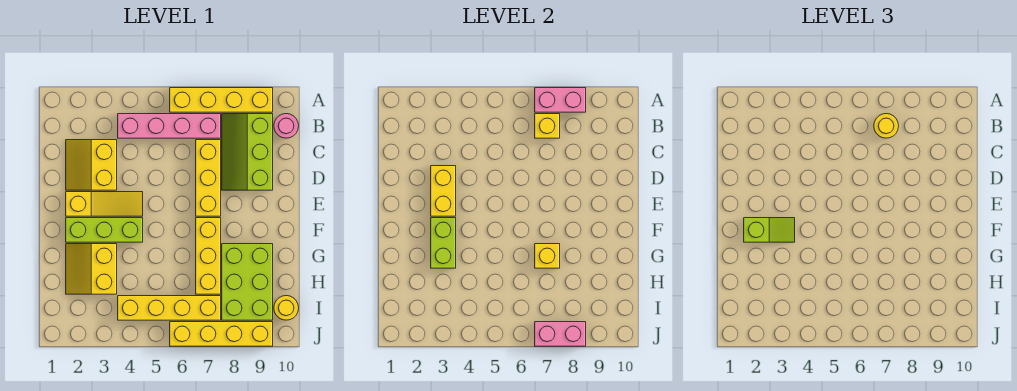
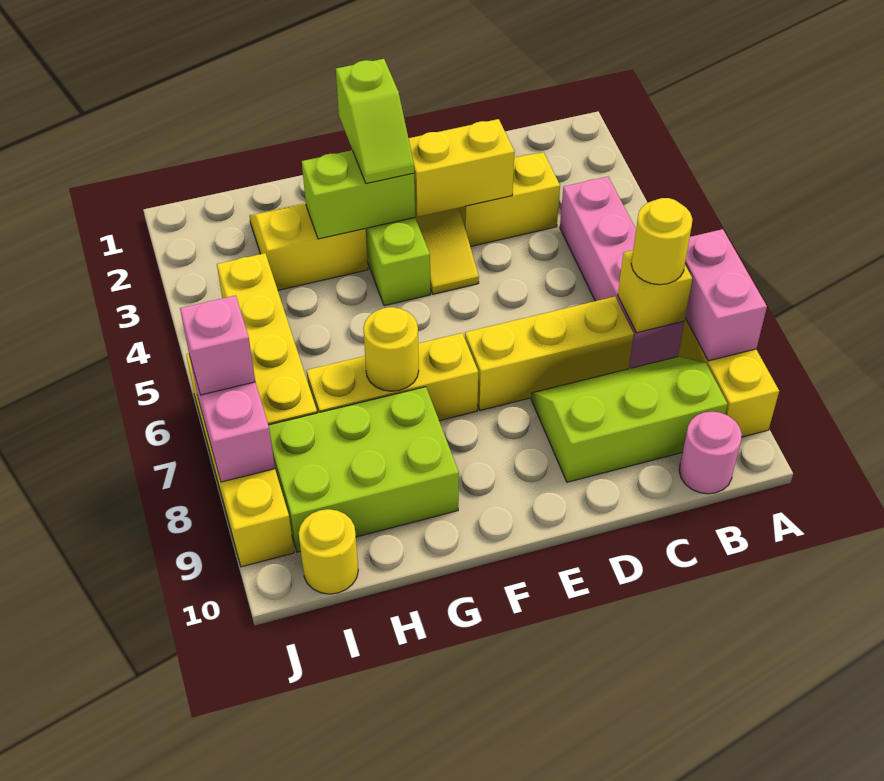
yellow brick G7 level 2 -> yellow round brick G7 level 2
none -> pink brick J7 level 3

